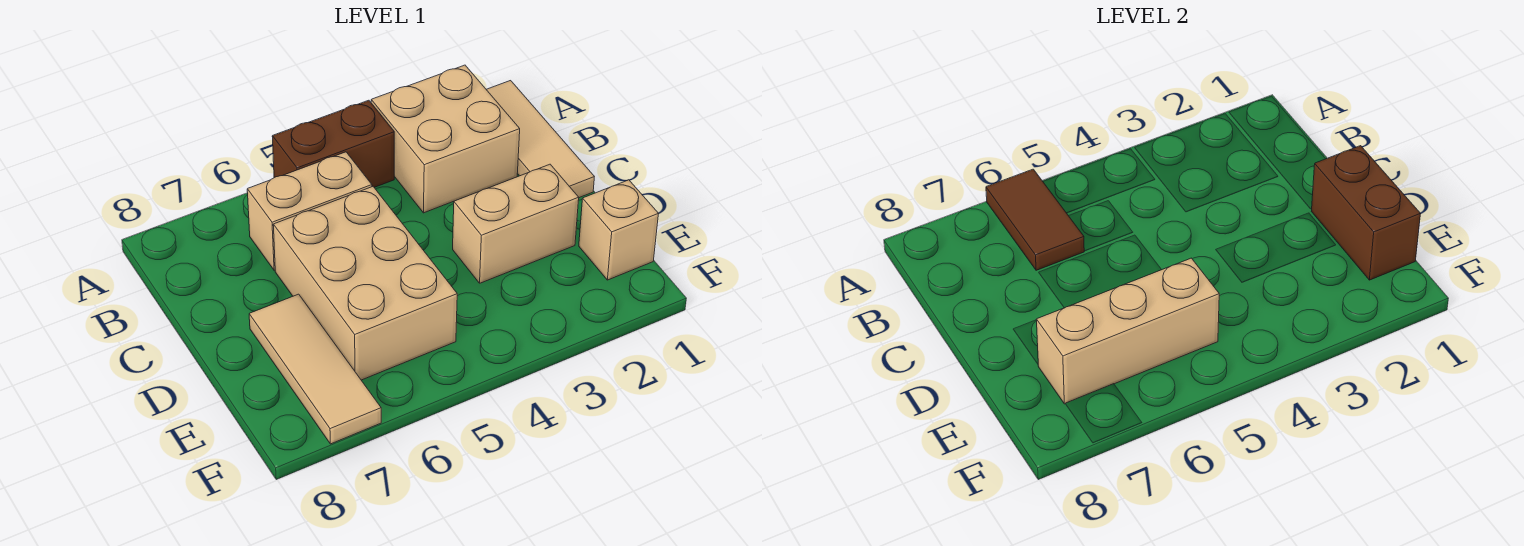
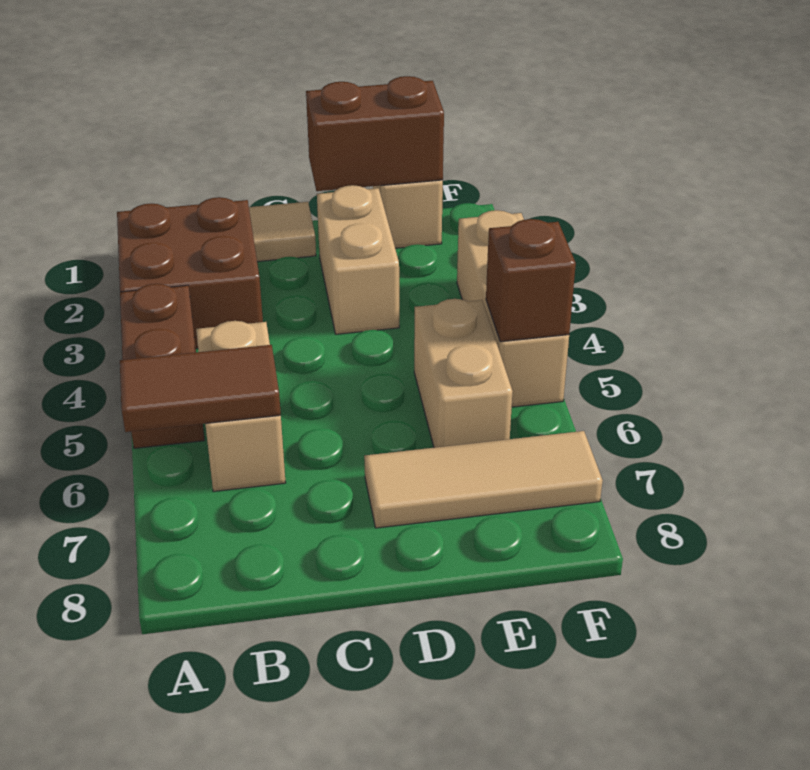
tan brick A2:B3 level 1 -> brown brick A2:B3 level 1
tan brick C5:E6 level 1 -> tan brick E5:E6 level 1
tan brick E5:E7 level 2 -> tan brick F3:F5 level 1
none -> brown brick F5 level 2

